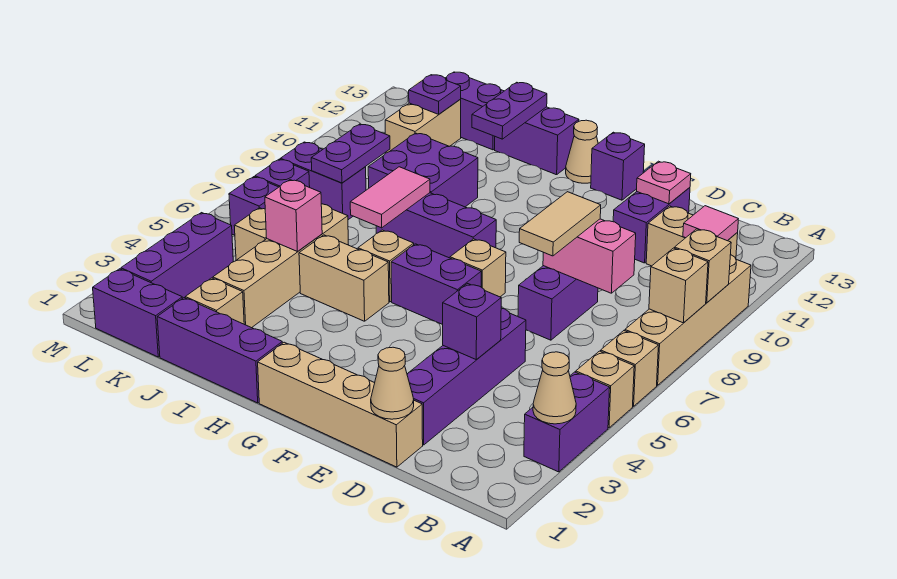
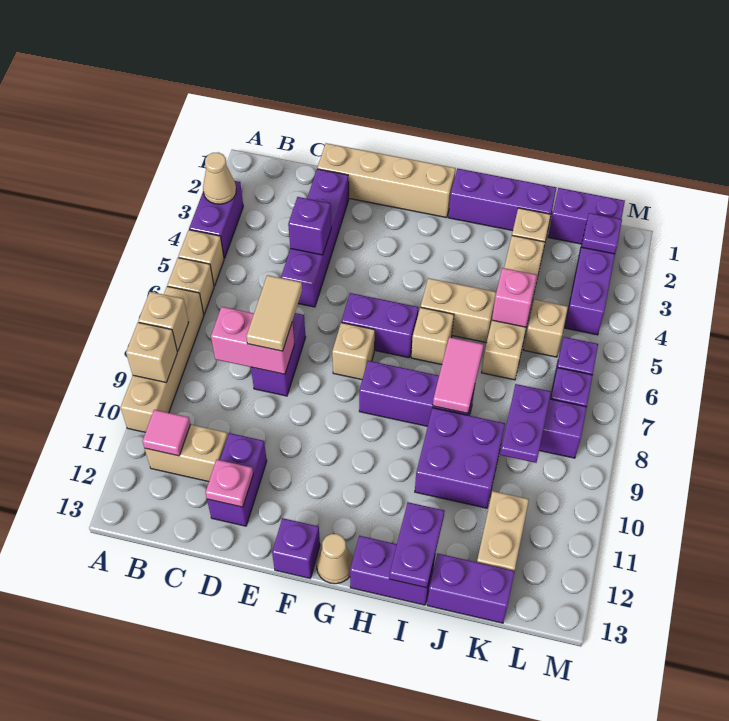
tan cone D1 level 2 -> none
purple plate K12 level 2 -> purple plate L2 level 2

